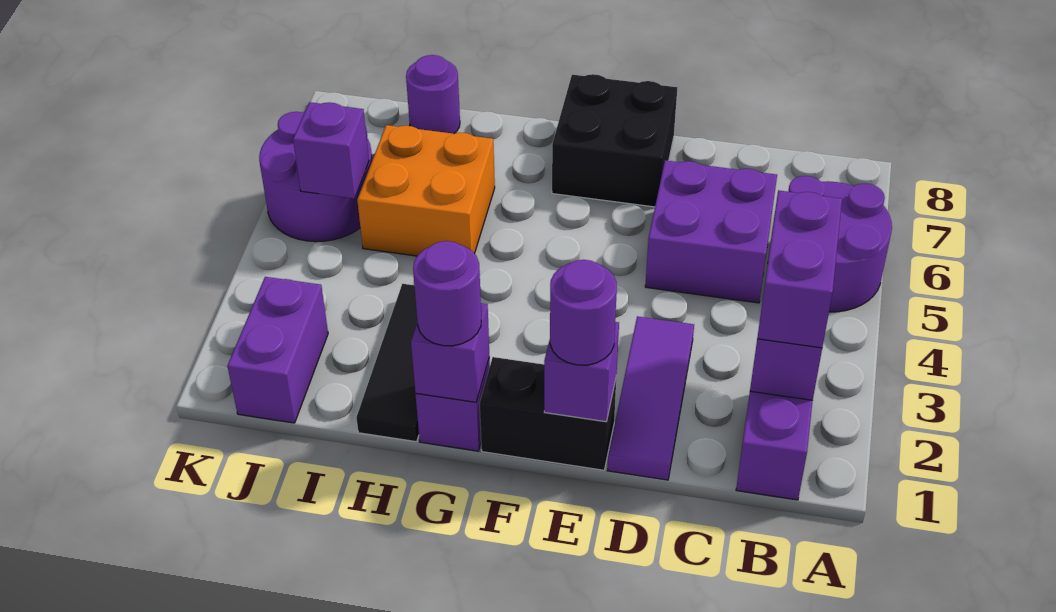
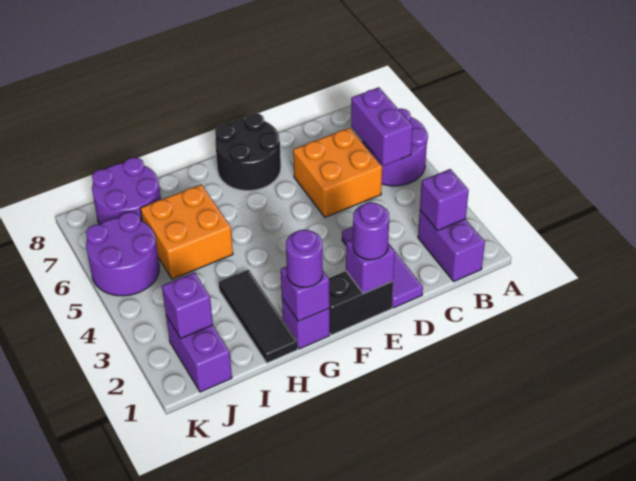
purple brick B2:B3 level 3 -> purple brick B5:B6 level 2
purple brick C5:D6 level 1 -> orange brick C5:D6 level 1
black brick E7:F8 level 1 -> black round brick E7:F8 level 1
purple round brick I8 level 1 -> purple round brick I7:J8 level 1
purple brick J5 level 2 -> purple brick J2 level 2

